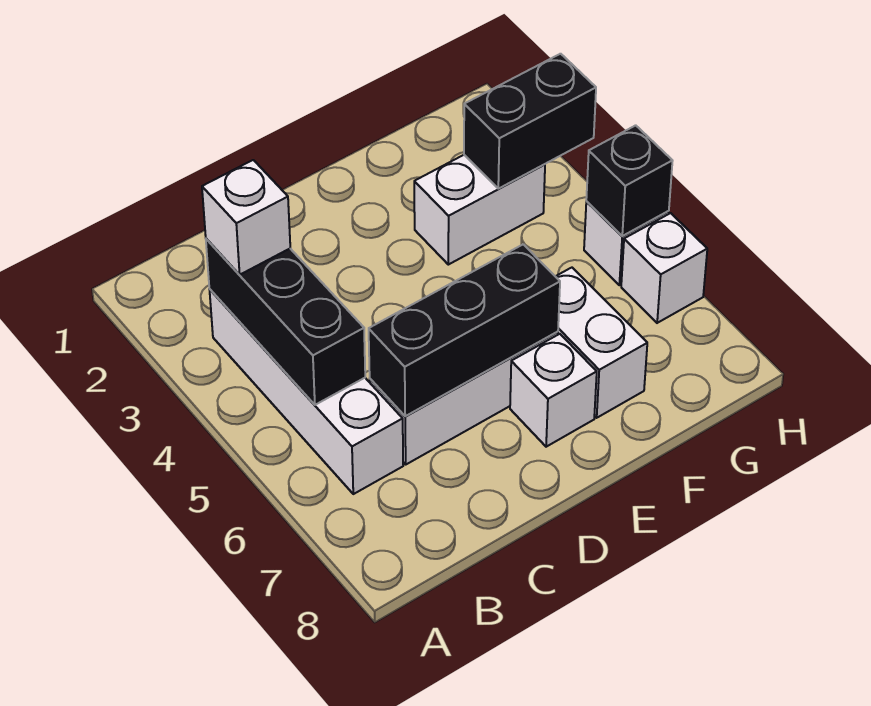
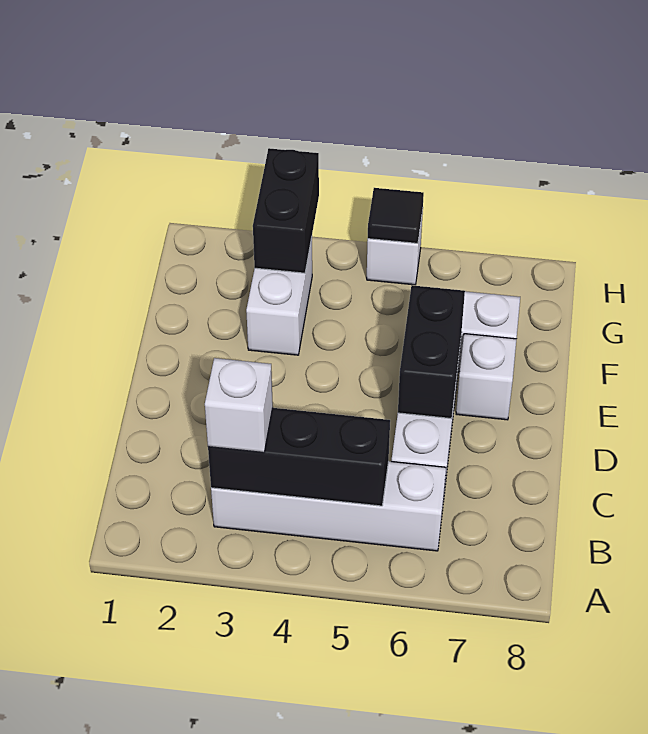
black brick C6:E6 level 2 -> black brick D6:E6 level 2
black brick H5 level 2 -> black tile H5 level 2
white brick H6 level 1 -> none

